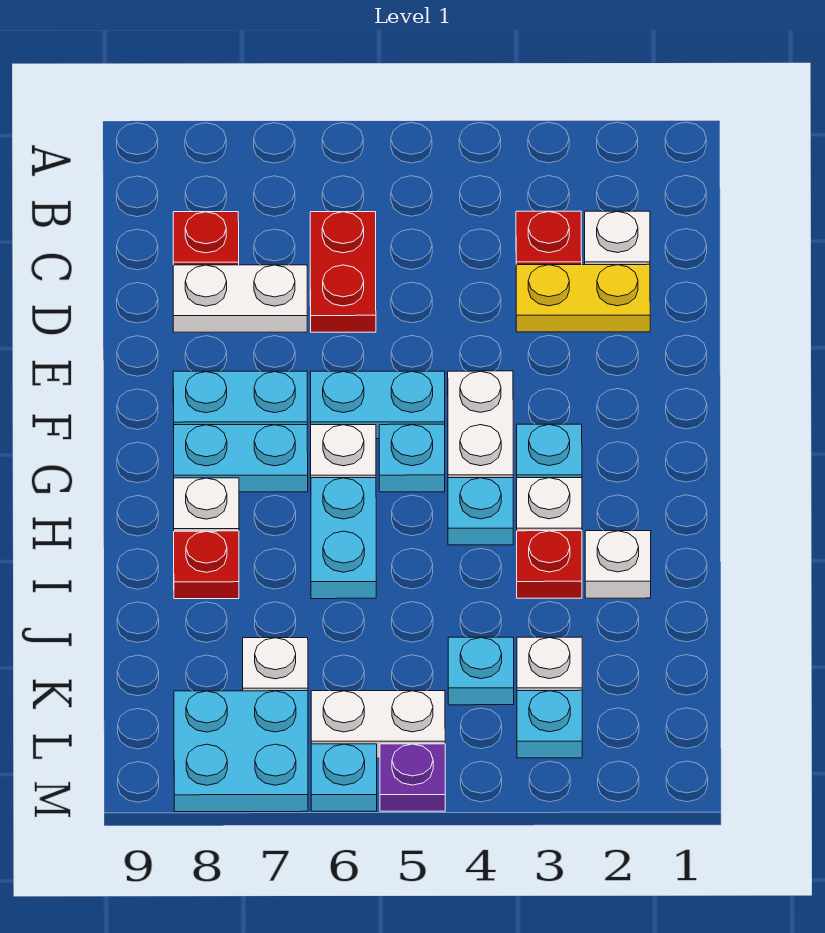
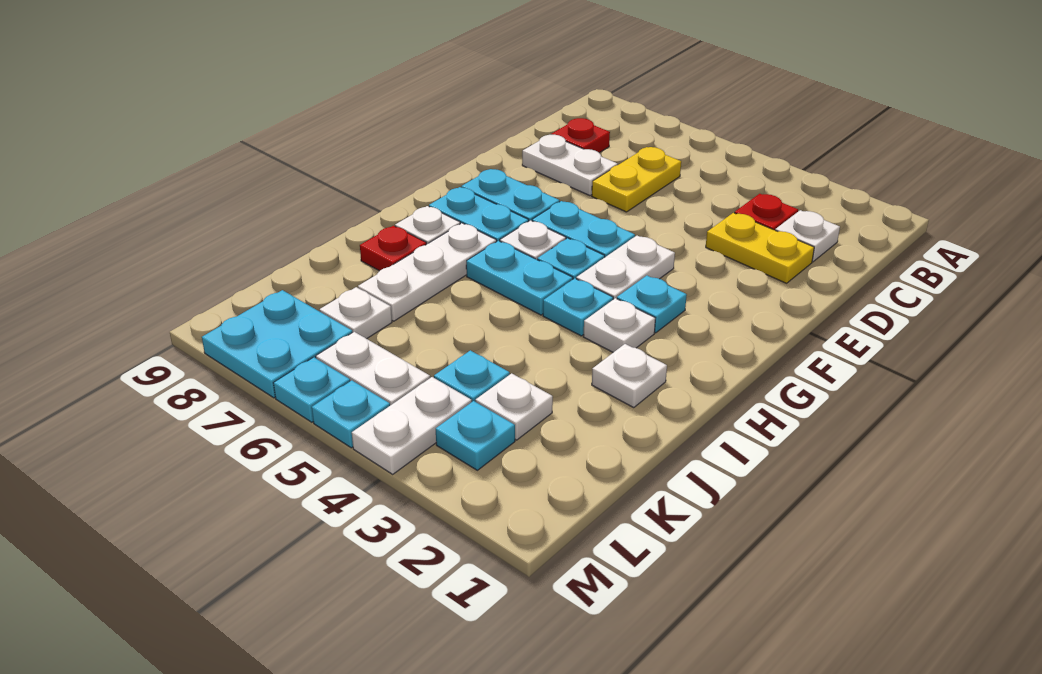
red plate C6:D6 level 1 -> yellow plate C6:D6 level 1
cyan plate H6:I6 level 1 -> cyan plate H5:H6 level 1
none -> white plate H7:J7 level 1
red plate I3 level 1 -> none
none -> white plate L4:M4 level 1
purple plate M5 level 1 -> cyan plate M5 level 1

